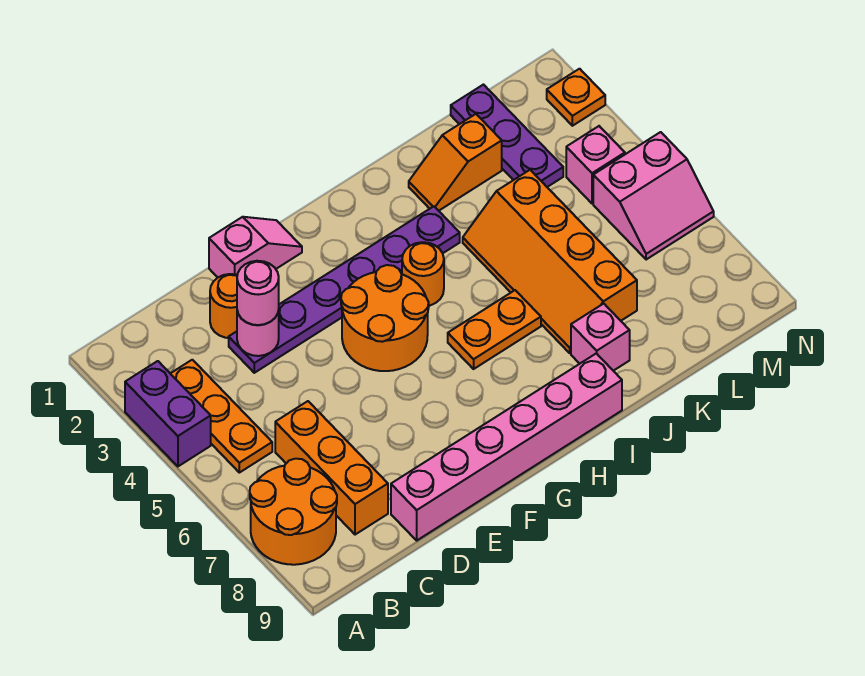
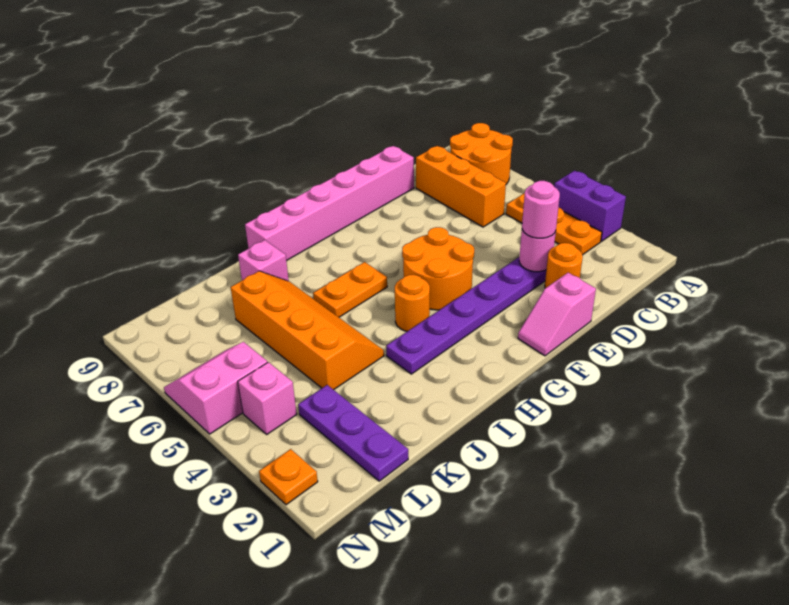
orange slope J2:K2 level 1 top K -> none

